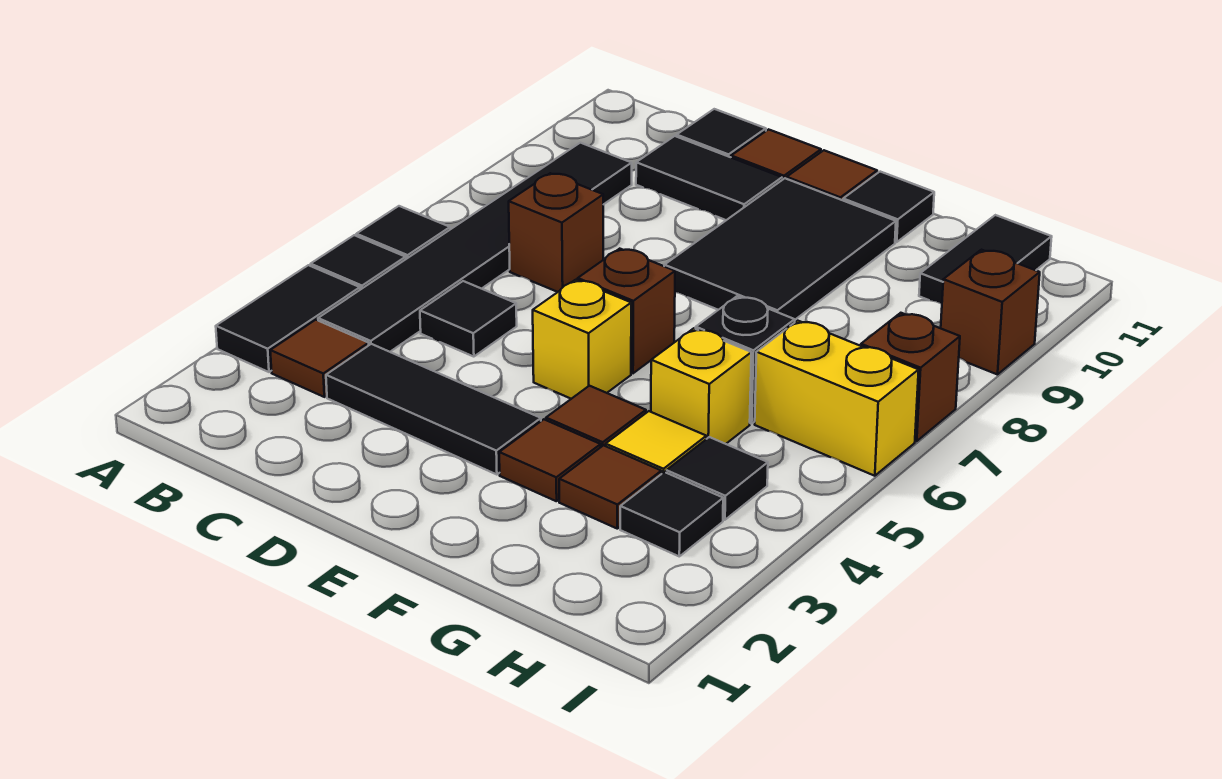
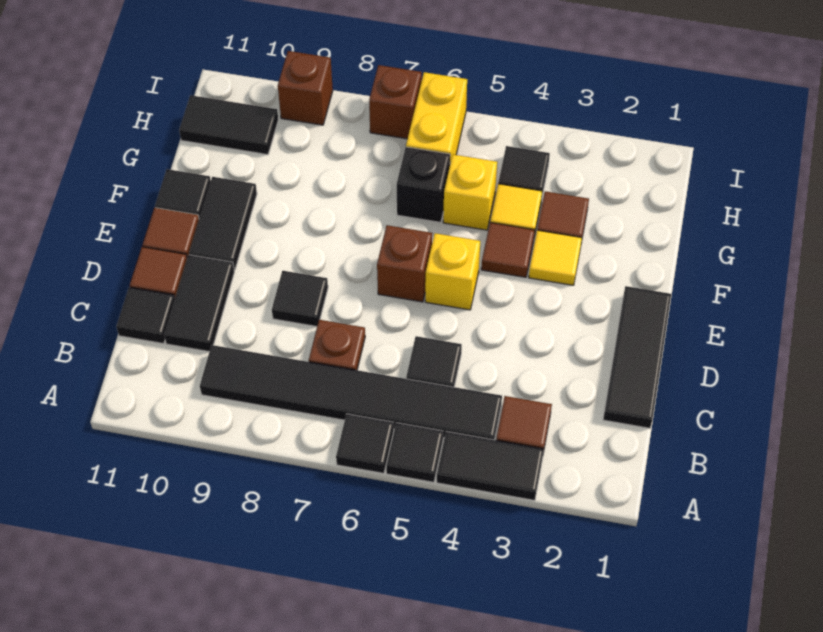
black tile C3:E3 level 1 -> black tile C1:E1 level 1
brown brick C7 level 1 -> brown plate C7 level 1
black tile E8:F10 level 1 -> black tile E10:F10 level 1
brown tile F3 level 1 -> yellow tile F3 level 1
black tile H3 level 1 -> black tile D8 level 1

